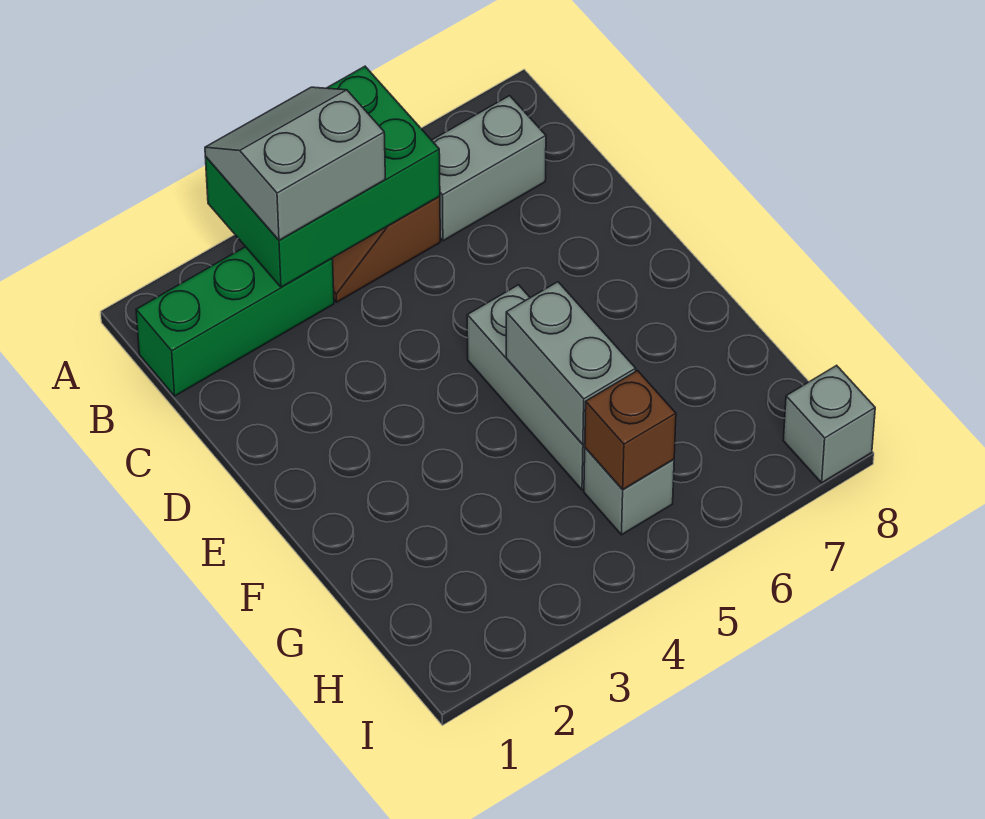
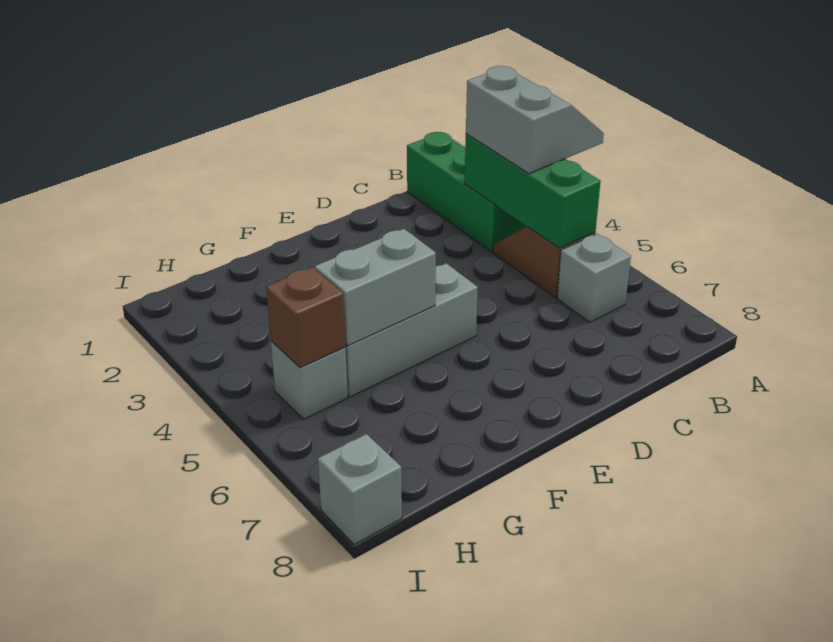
green brick A3:B5 level 2 -> green brick B3:B5 level 2
grey brick B6:B7 level 1 -> grey brick B6 level 1

